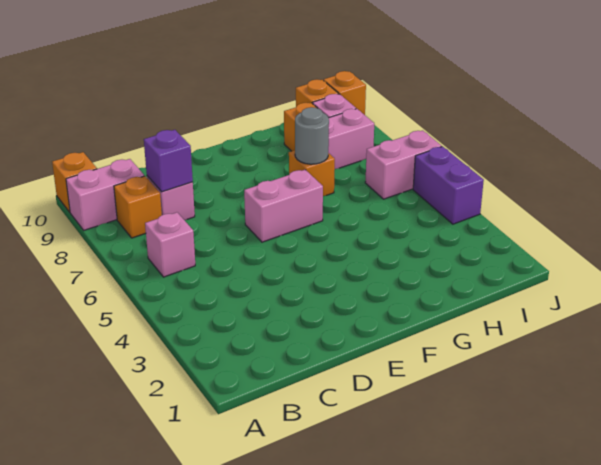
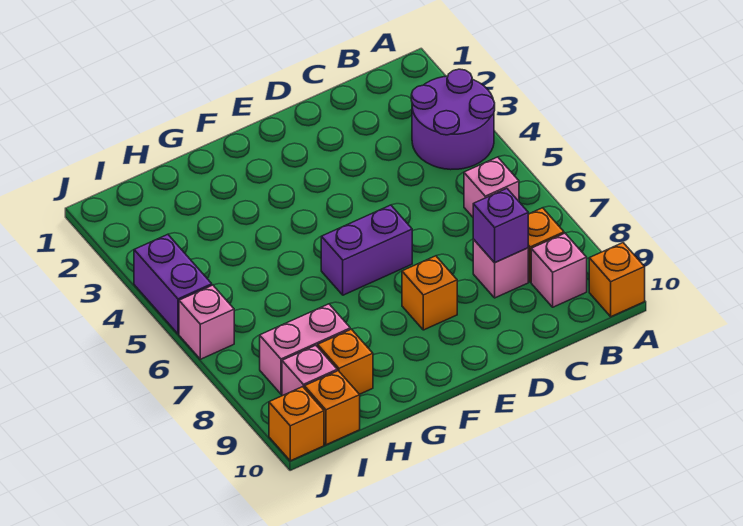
none -> purple round brick A3:B4 level 1
pink brick A9:B9 level 1 -> pink brick B9 level 1
pink brick E6:F6 level 1 -> purple brick E6:F6 level 1
orange brick G7 level 1 -> orange brick E8 level 1
grey round brick G7 level 2 -> none
pink brick I6:J6 level 1 -> pink brick J6 level 1

